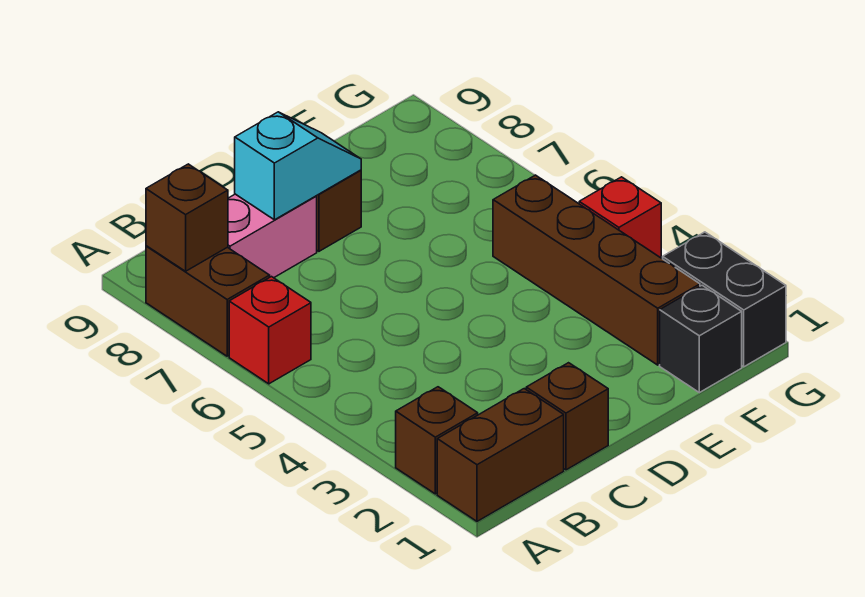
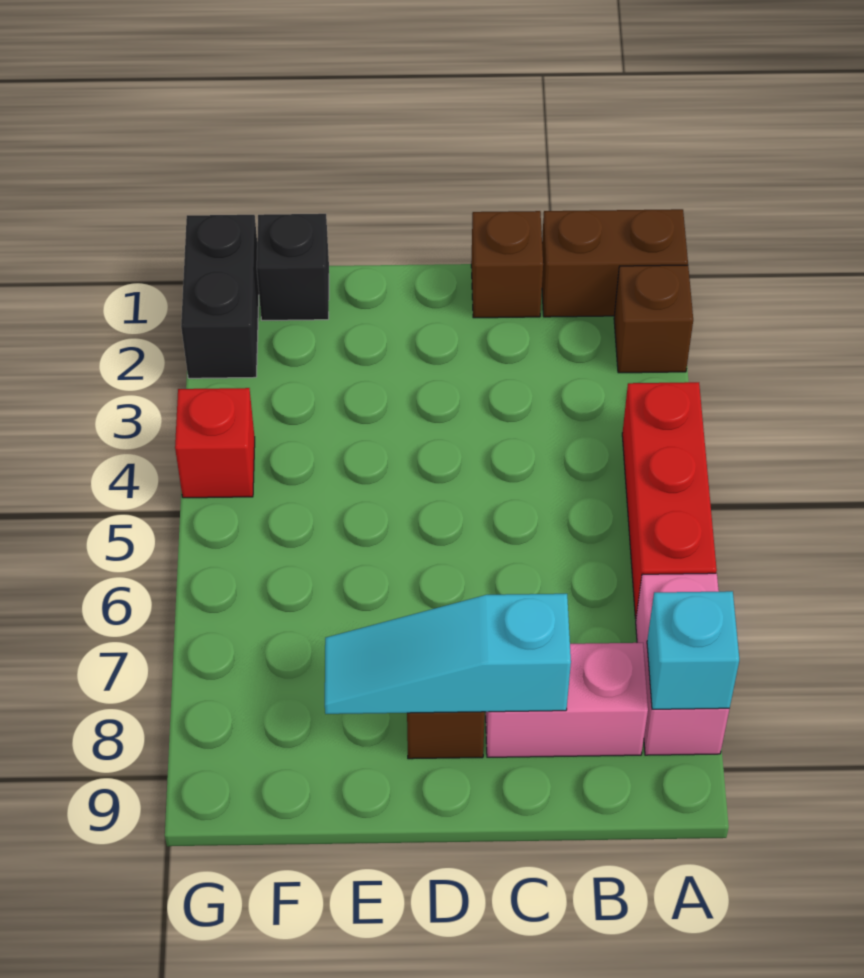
red brick A6 level 1 -> red brick A4:A6 level 1
brown brick A7:A8 level 1 -> pink brick A7:A8 level 1
brown brick A8 level 2 -> cyan brick A8 level 2
cyan slope C8:D8 level 2 top C -> cyan slope C8:E8 level 2 top C
brown brick F2:F5 level 1 -> none

